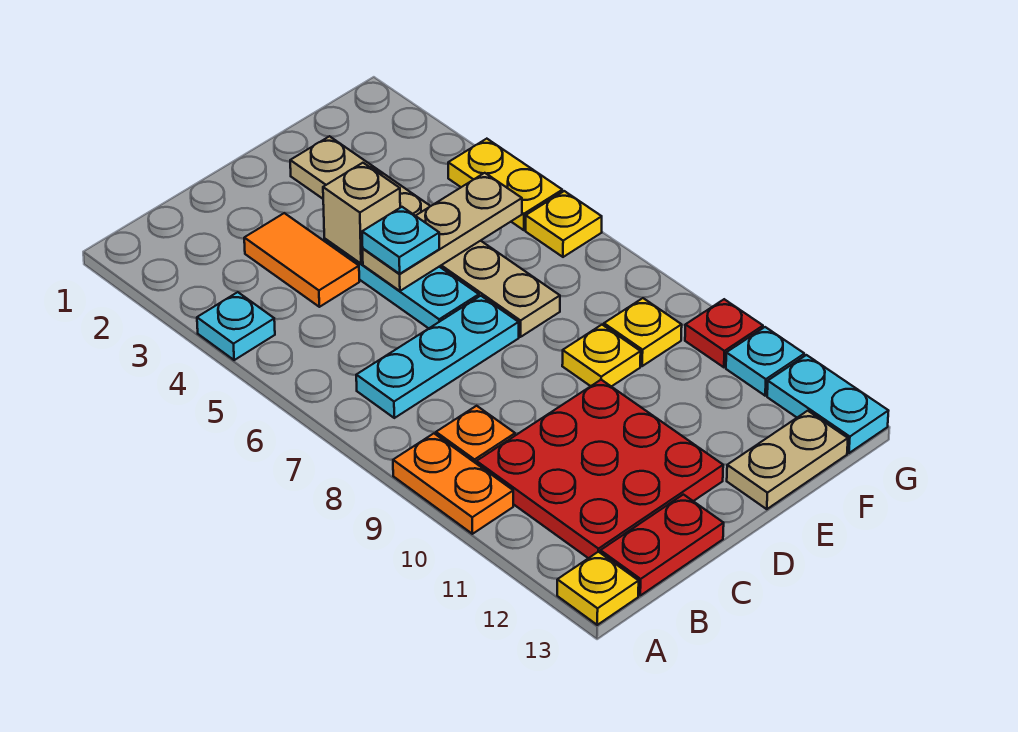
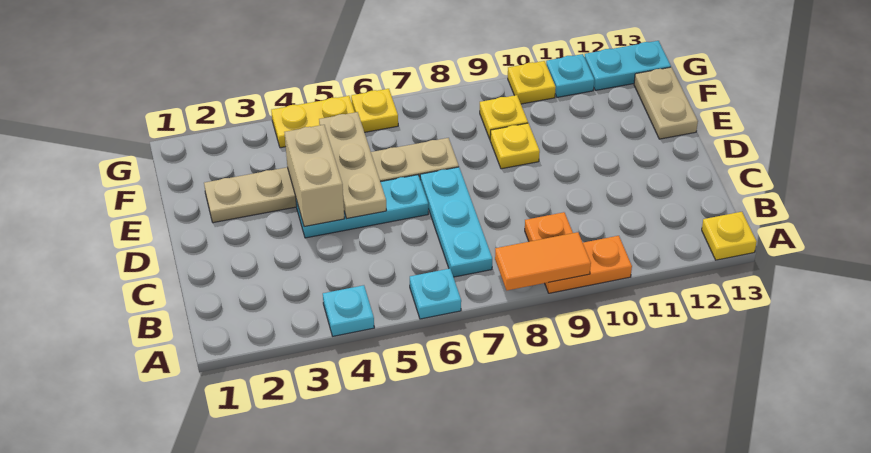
red plate B10:D12 level 1 -> none
red plate B13:C13 level 1 -> none
orange tile C3:C4 level 1 -> orange tile A8:A9 level 2
tan brick D4 level 2 -> tan brick D4:E4 level 2
cyan plate D5 level 3 -> cyan plate A6 level 1
red plate G10 level 1 -> yellow plate G10 level 1

